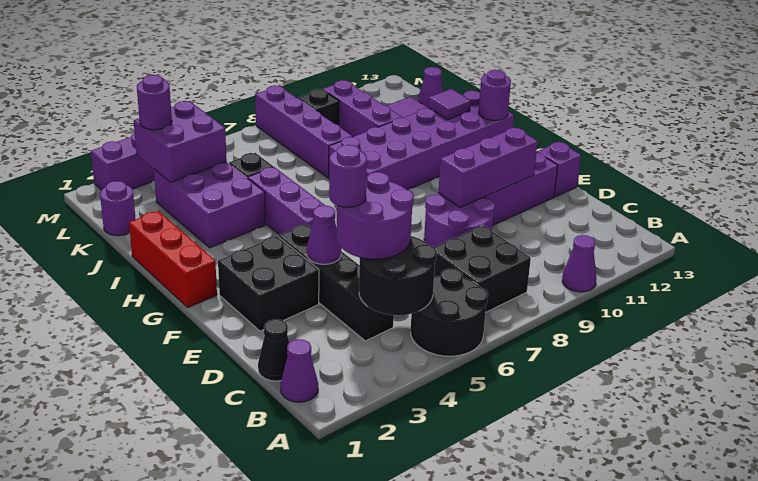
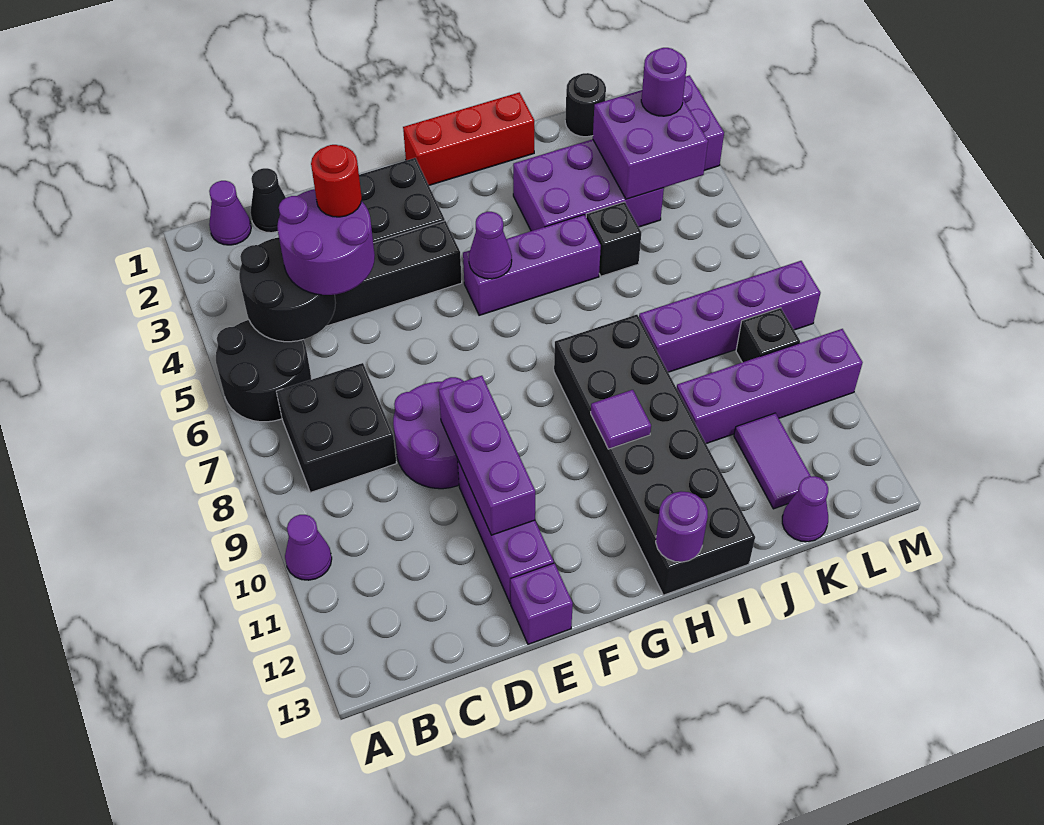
purple round brick D4 level 4 -> red round brick D4 level 4
purple cone E4 level 2 -> purple cone G5 level 2
purple brick H8:I13 level 1 -> black brick H8:I13 level 1
purple tile I12 level 2 -> purple tile H10 level 2
purple brick J10:L10 level 1 -> purple brick J10:M10 level 1
purple round brick K1 level 1 -> black round brick K1 level 1

